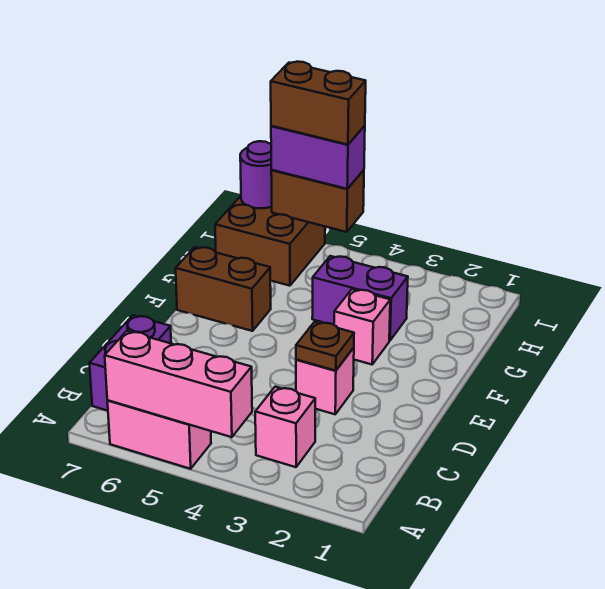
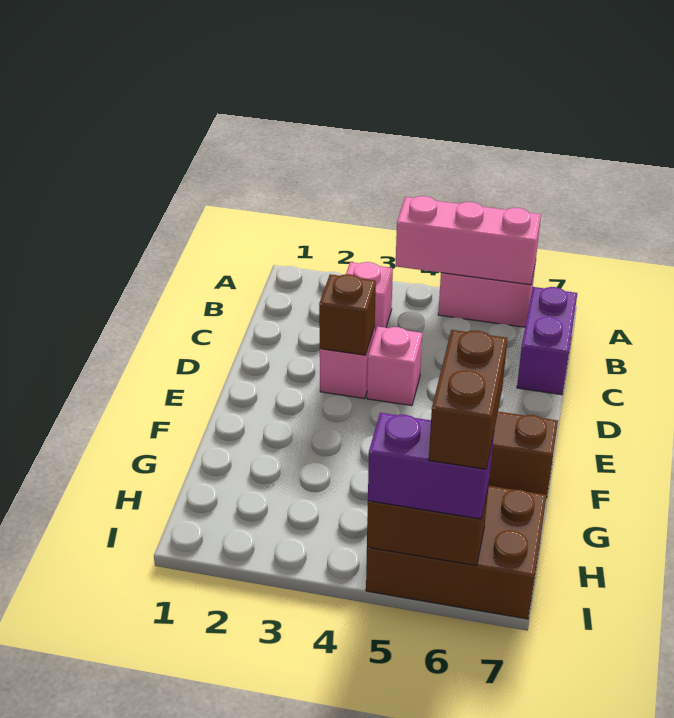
brown plate D3 level 2 -> brown brick D3 level 2
pink brick F3 level 1 -> pink brick D4 level 1
purple brick G3:G4 level 1 -> none
brown brick H6:I7 level 1 -> brown brick H5:I7 level 1
brown brick I5:I6 level 4 -> brown brick H6:I6 level 4
purple round brick I7 level 2 -> none

